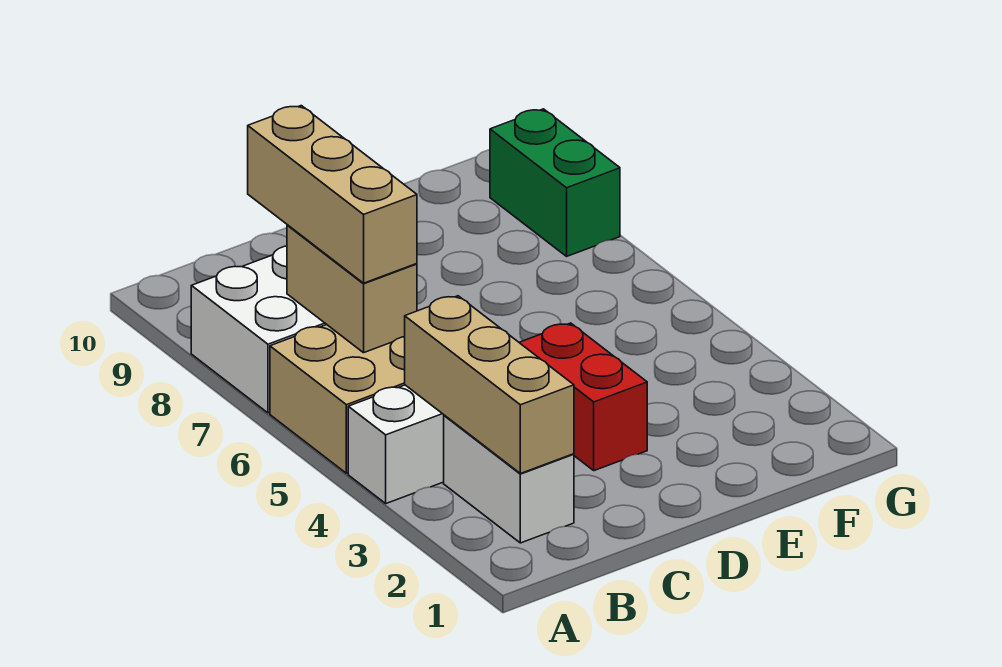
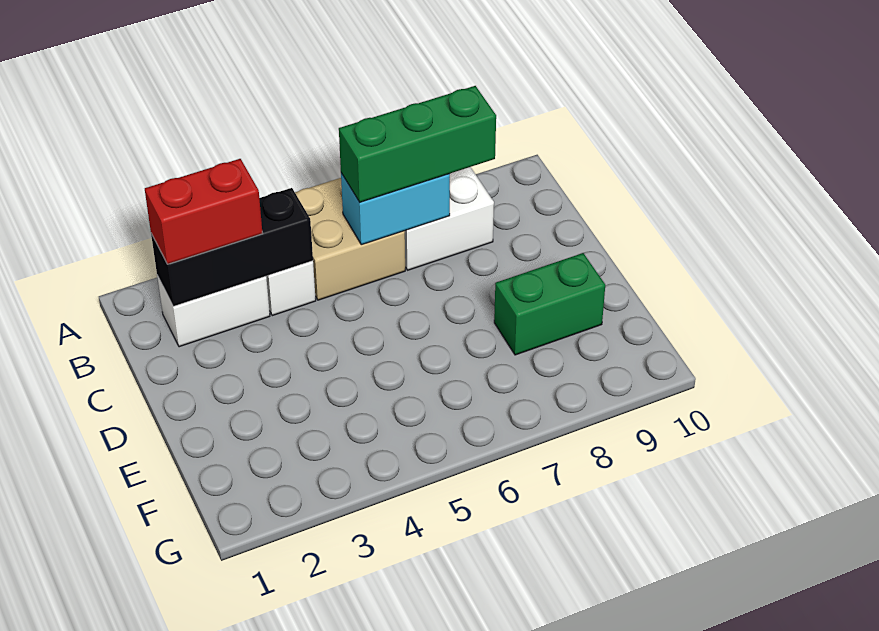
tan brick B2:B4 level 2 -> black brick B2:B4 level 2
tan brick B6:B7 level 2 -> cyan brick B6:B7 level 2
tan brick B6:B8 level 3 -> green brick B6:B8 level 3
red brick D3:D4 level 1 -> red brick B2:B3 level 3
green brick G8:G9 level 1 -> green brick E8:E9 level 1

